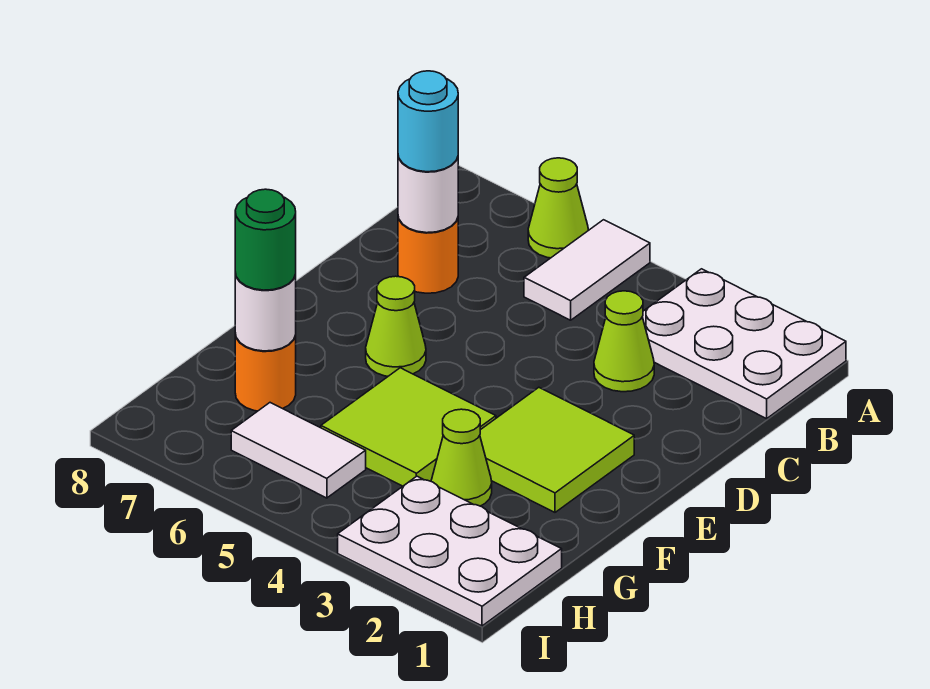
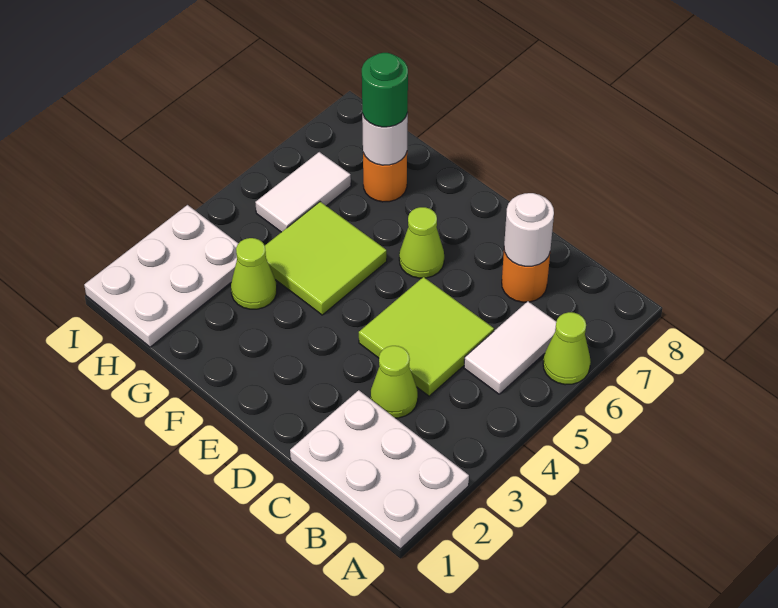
white plate A1:B3 level 1 -> white plate A1:C2 level 1
white tile A5:B5 level 1 -> white tile B5:B6 level 1
cyan round brick C7 level 3 -> none
lime tile E2:F3 level 1 -> lime tile C4:D5 level 1

